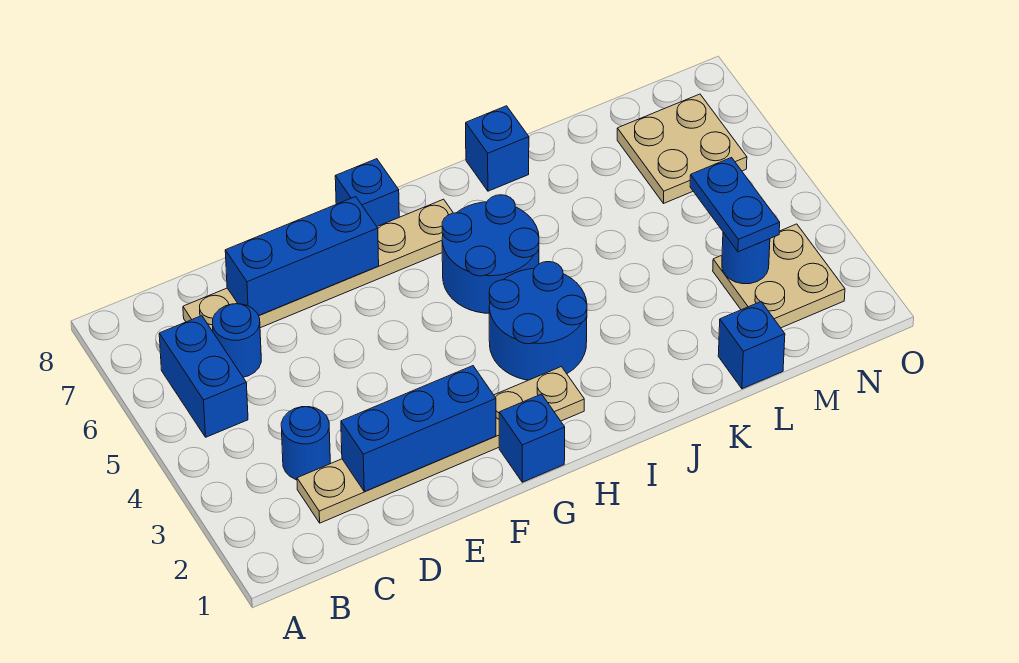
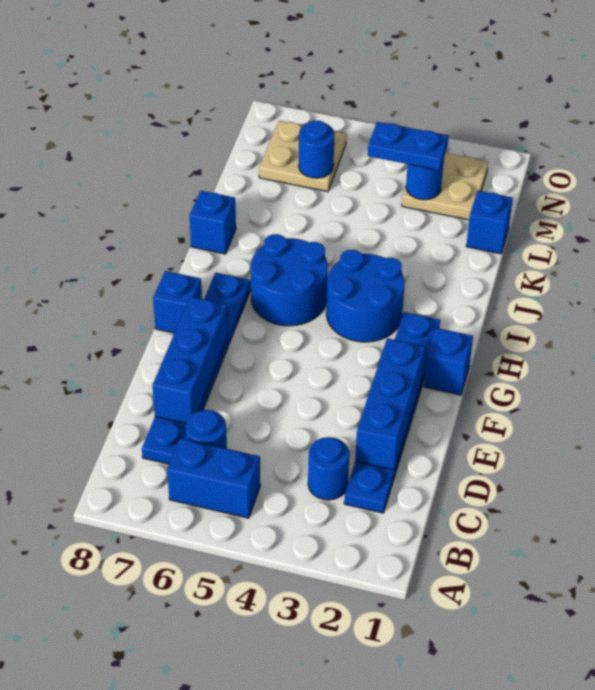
tan plate C2:H2 level 1 -> blue plate C2:H2 level 1
tan plate C7:H7 level 1 -> blue plate C7:H7 level 1
none -> blue round brick M6 level 2

